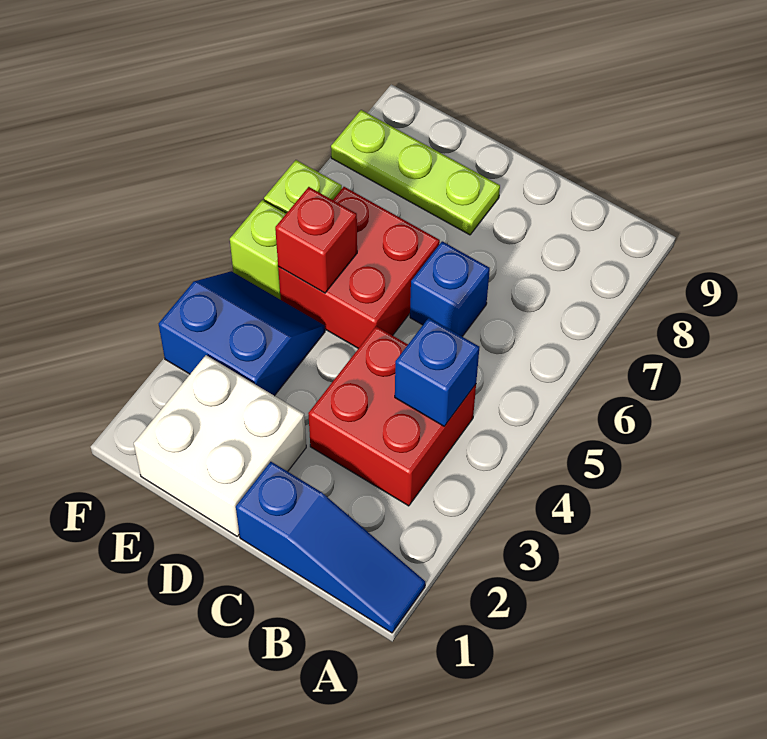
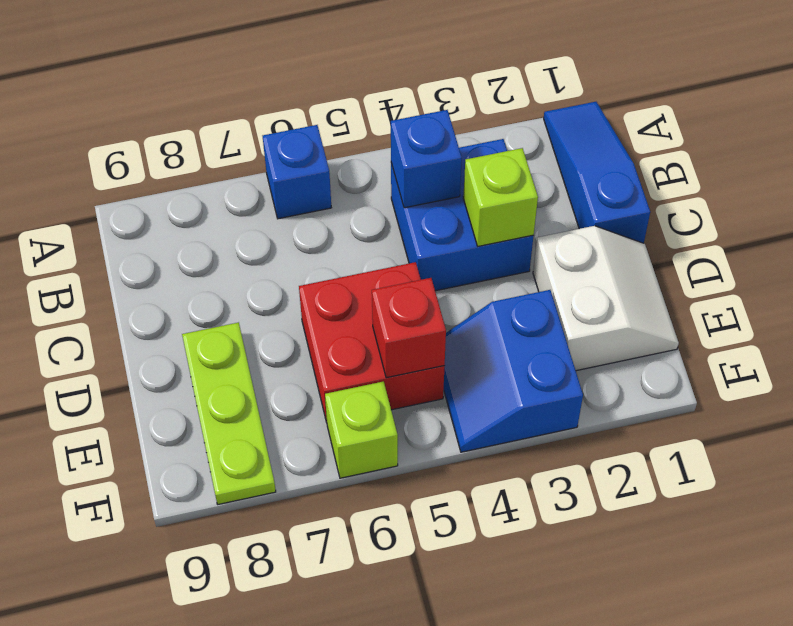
red brick B3:C4 level 1 -> blue brick B3:C4 level 1
blue brick C6 level 1 -> blue brick A6 level 1
white brick D1:E2 level 1 -> white slope D1:E2 level 1 top 2
lime brick F5 level 1 -> lime brick C3 level 2

